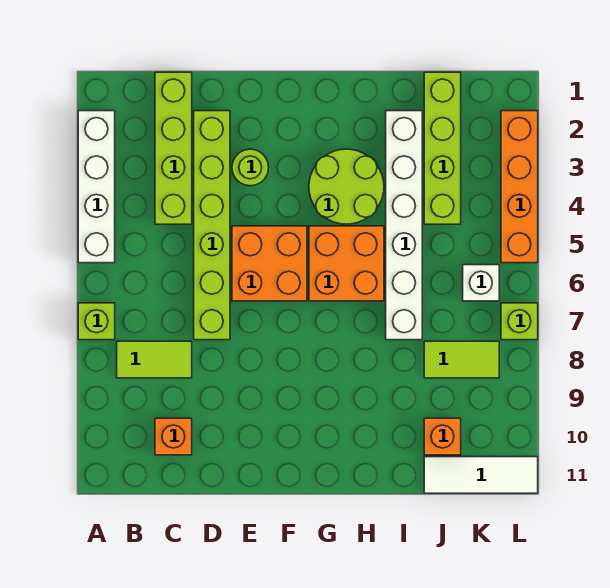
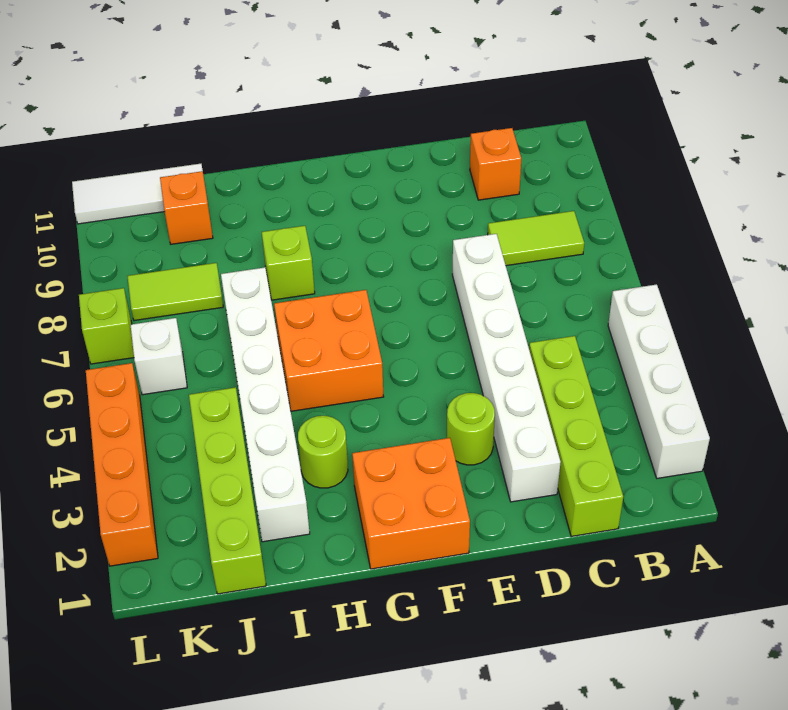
lime brick A7 level 1 -> lime brick H8 level 1
lime brick D2:D7 level 1 -> white brick D2:D7 level 1
orange brick E5:F6 level 1 -> orange brick F1:G2 level 1
lime round brick G3:H4 level 1 -> lime round brick H3 level 1

